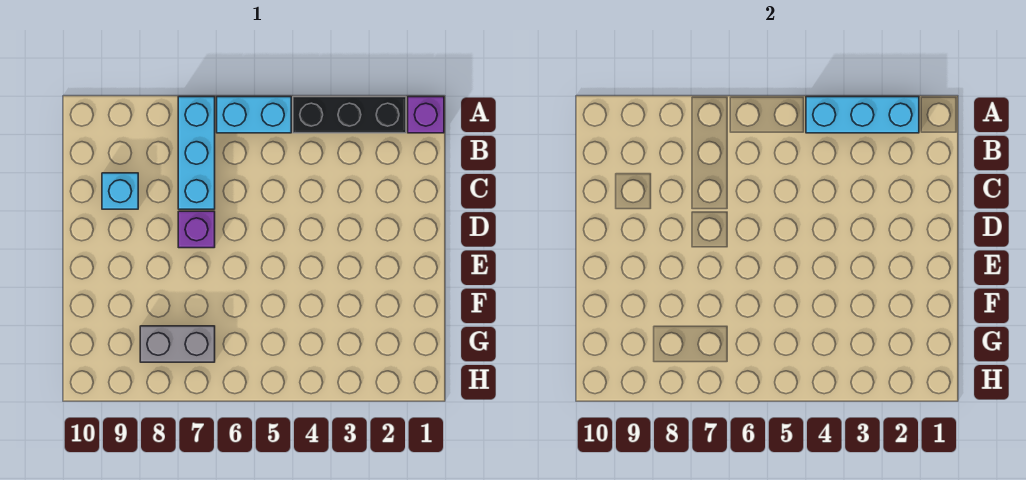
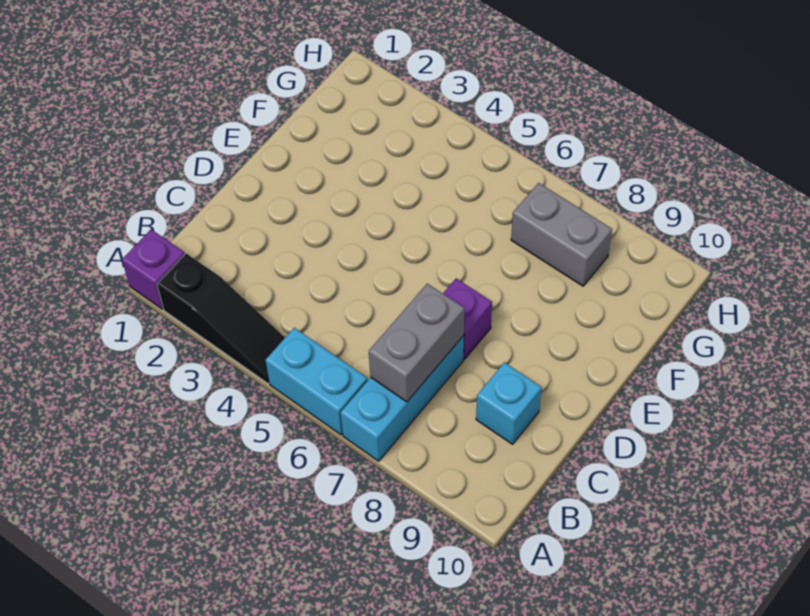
black brick A2:A4 level 1 -> black slope A2:A4 level 1 top 2
cyan brick A2:A4 level 2 -> none
none -> grey brick B7:C7 level 2

